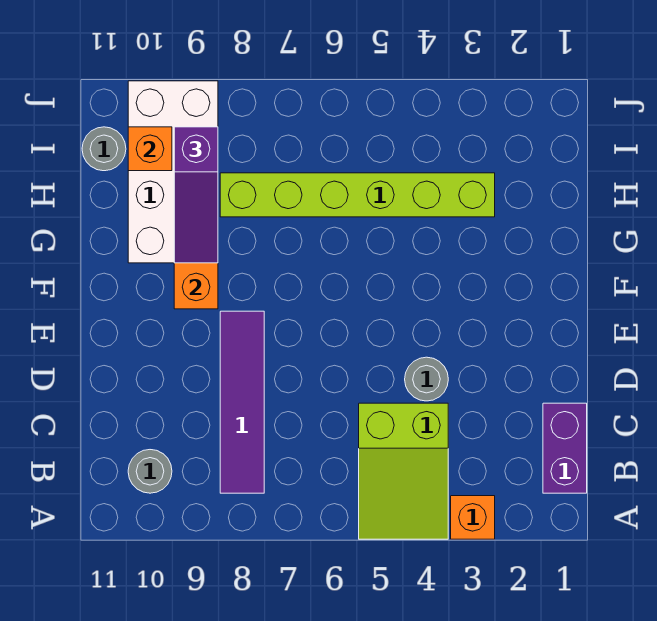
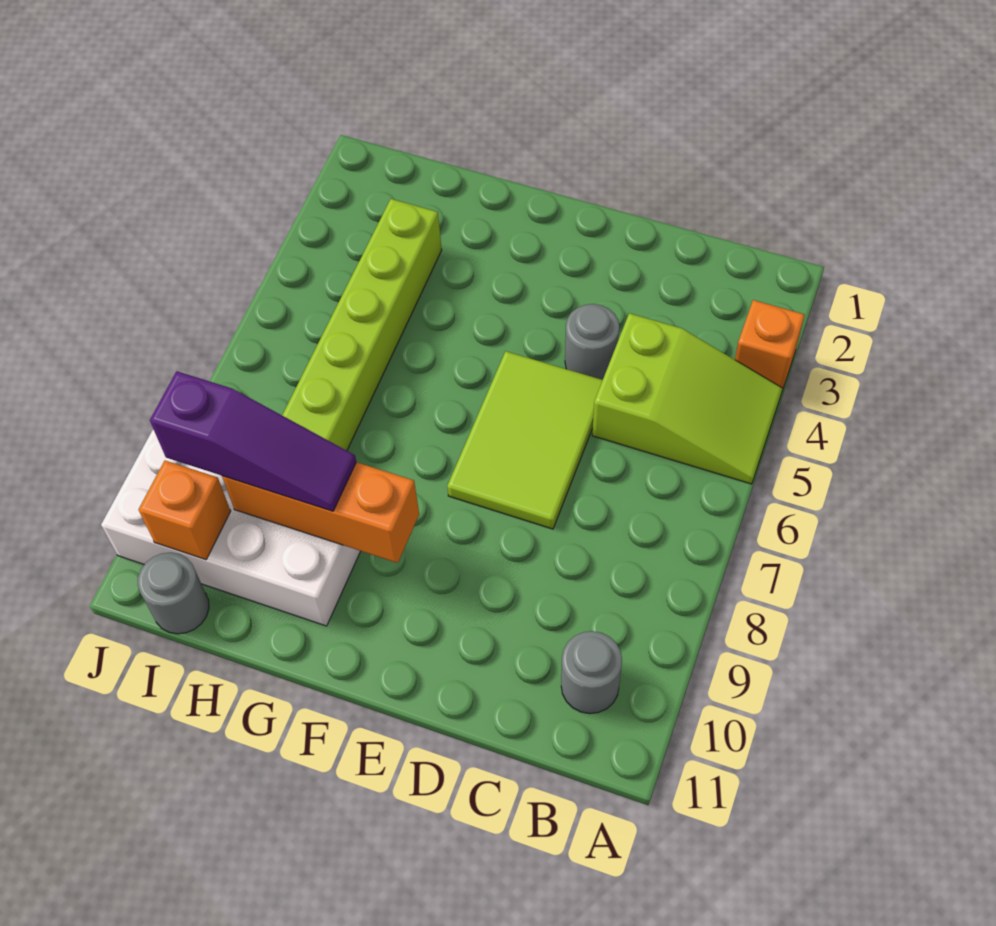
purple brick B1:C1 level 1 -> none
purple tile B8:E8 level 1 -> none
none -> lime tile D5:E7 level 1

